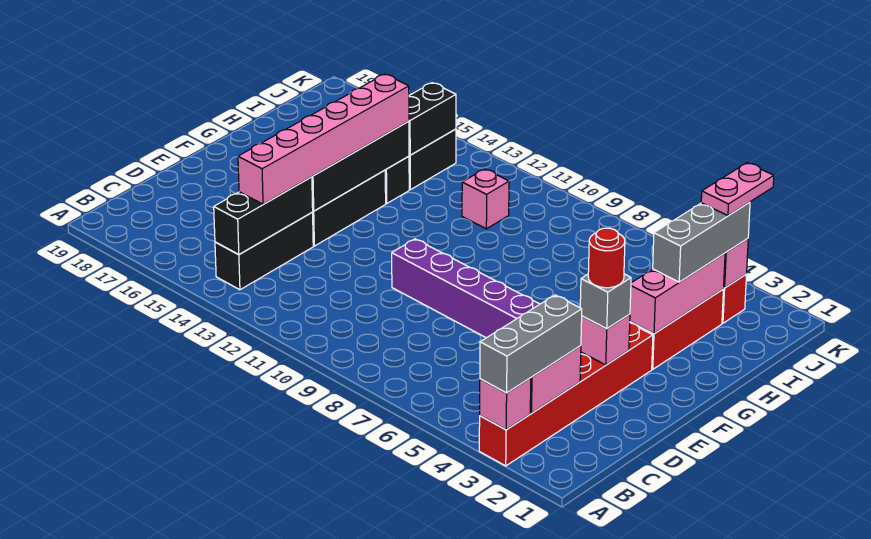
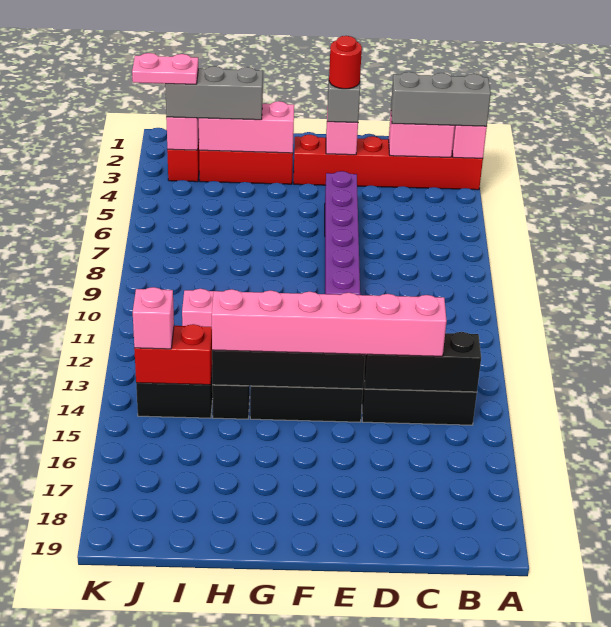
black brick I14:J14 level 2 -> red brick I14:J14 level 2
none -> pink brick J14 level 3

